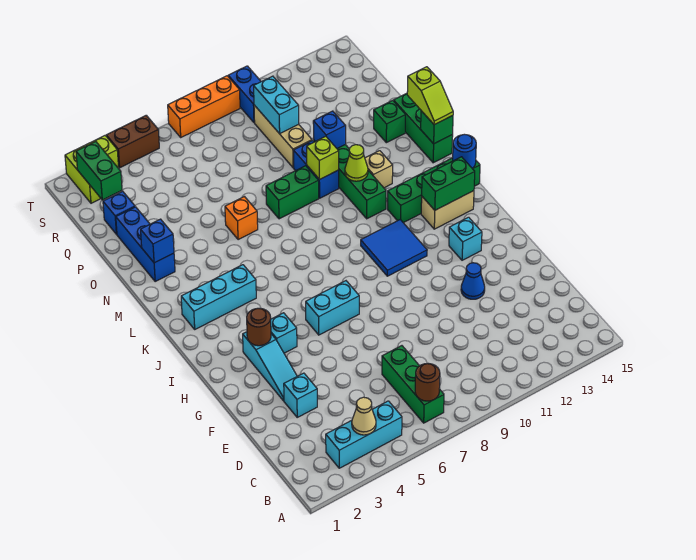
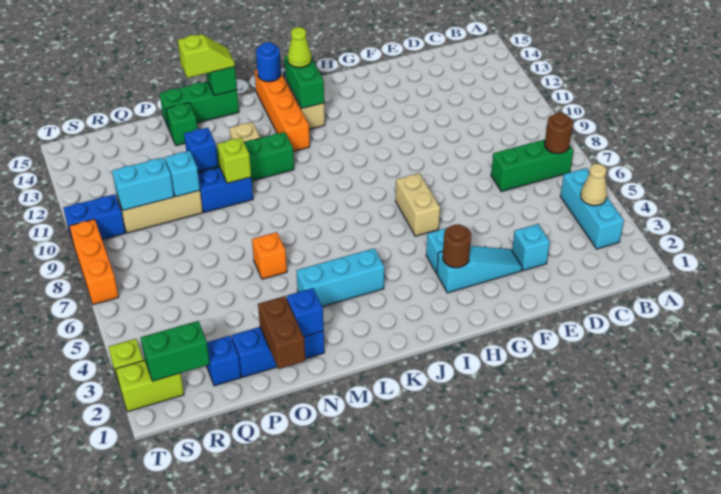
blue cone F12 level 1 -> none
cyan brick H6:H7 level 1 -> tan brick H6:H7 level 1
cyan brick H13 level 1 -> cyan brick P10 level 2
blue tile I10:J11 level 1 -> none
cyan brick K2:K4 level 1 -> cyan brick K4:M4 level 1
green brick K12:K15 level 1 -> orange brick K12:K15 level 1
lime cone M11 level 2 -> lime cone J14 level 3
green brick N8:N9 level 1 -> none
brown brick T4:T5 level 1 -> brown brick O1:O2 level 2

